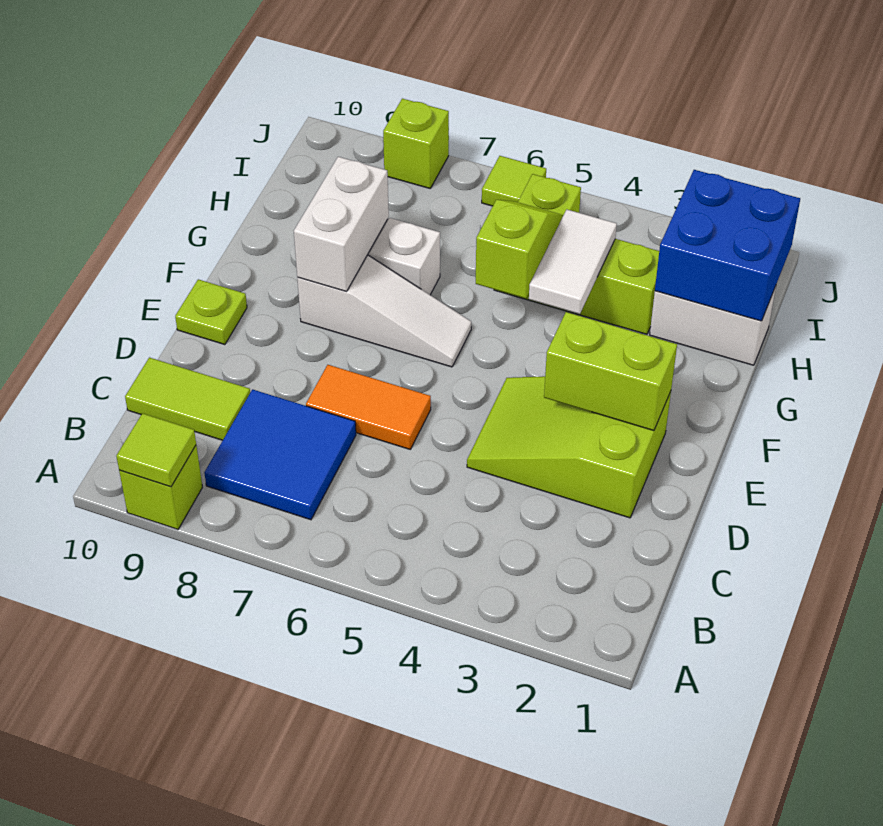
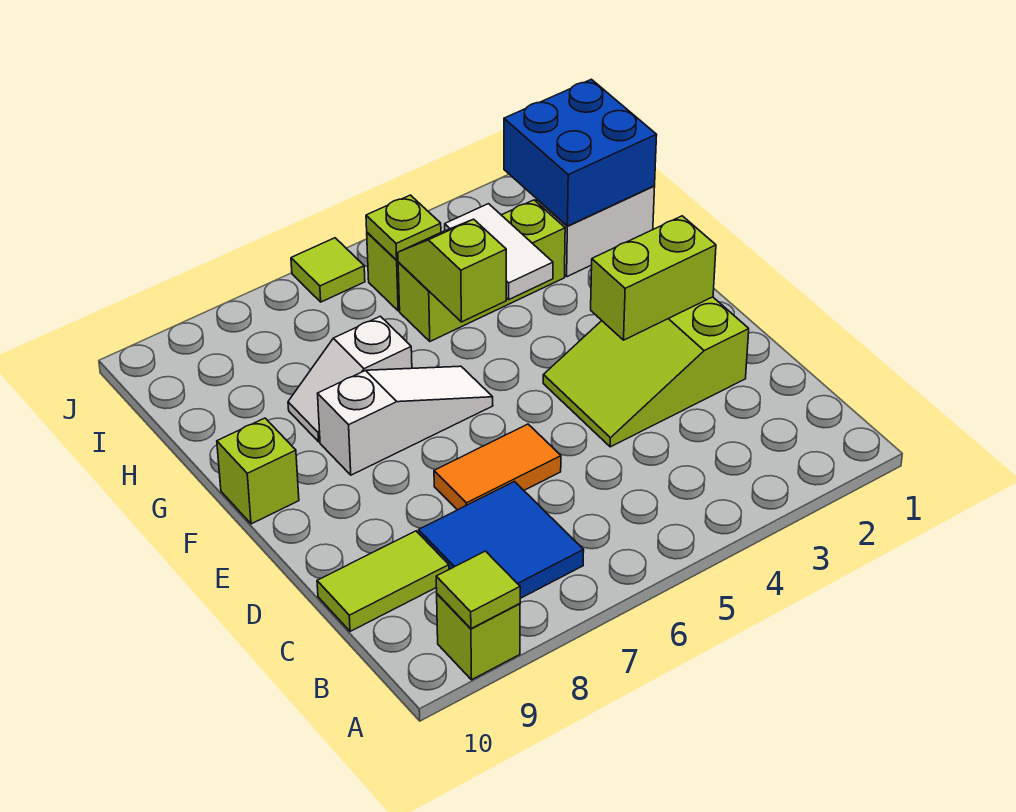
lime plate E10 level 1 -> lime plate I5 level 2
white brick F8:G8 level 2 -> none
lime brick J8 level 1 -> lime brick F10 level 1

